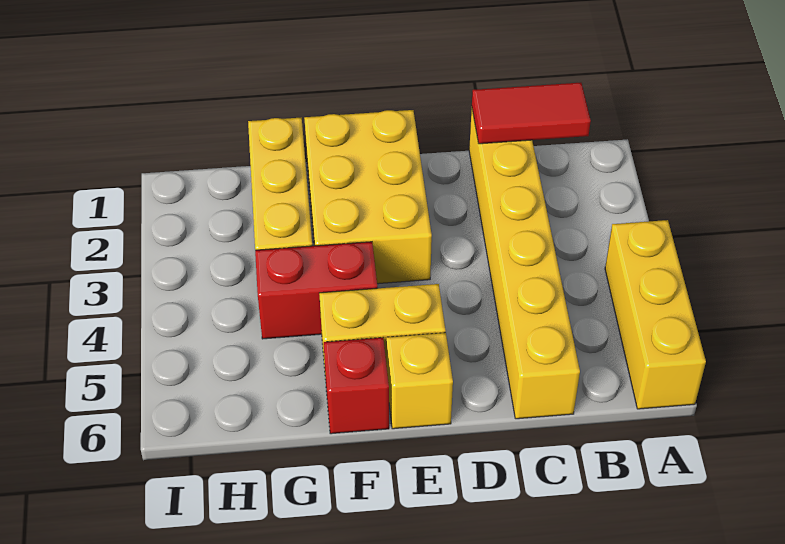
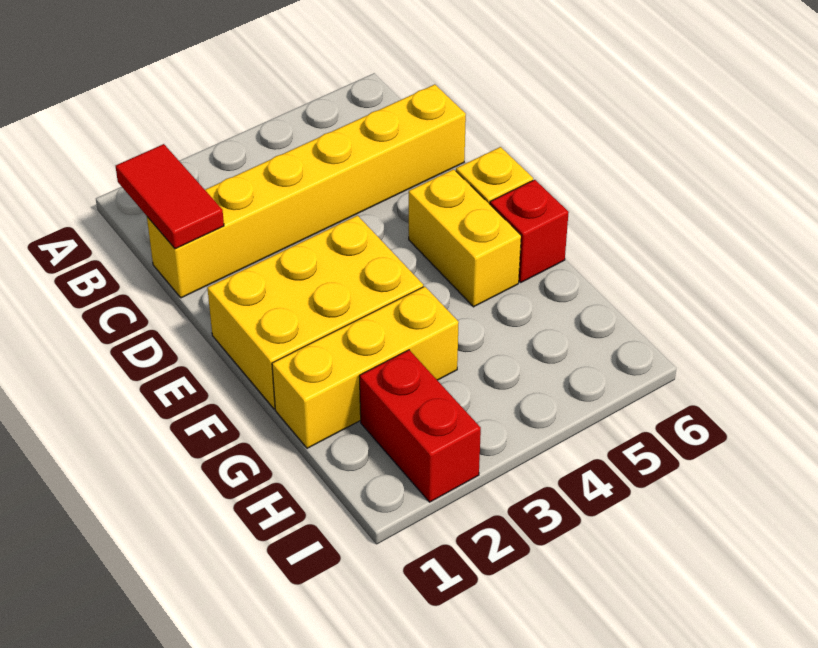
yellow brick A4:A6 level 1 -> none
red brick F4:G4 level 1 -> red brick H2:I2 level 1

